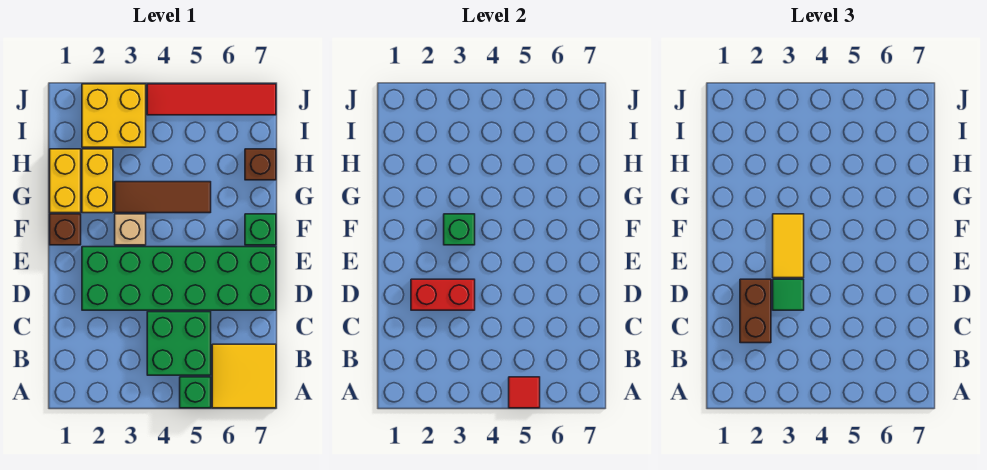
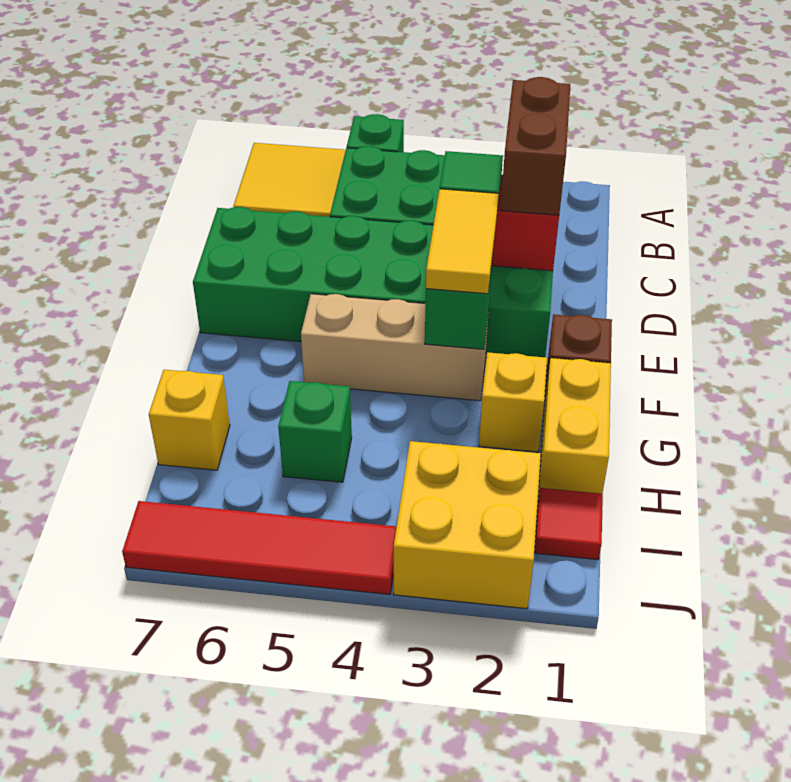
red tile A5 level 2 -> red tile I1 level 1
tan brick F3 level 1 -> tan brick F3:F5 level 1
green brick F7 level 1 -> green brick H5 level 1
yellow brick G2:H2 level 1 -> yellow brick G2 level 1
brown tile G3:G5 level 1 -> none
brown brick H7 level 1 -> yellow brick H7 level 1

